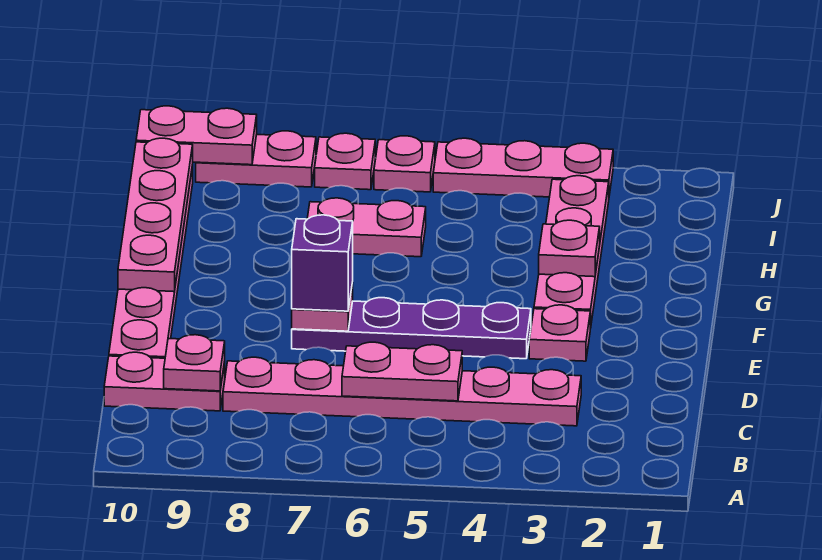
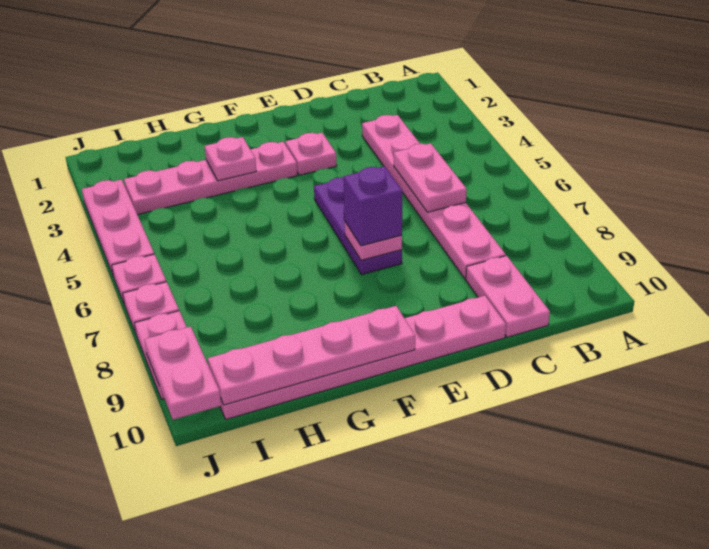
pink plate C9 level 2 -> none
purple plate E4:E7 level 1 -> purple plate E5:E7 level 1
pink plate H6:H7 level 1 -> none

